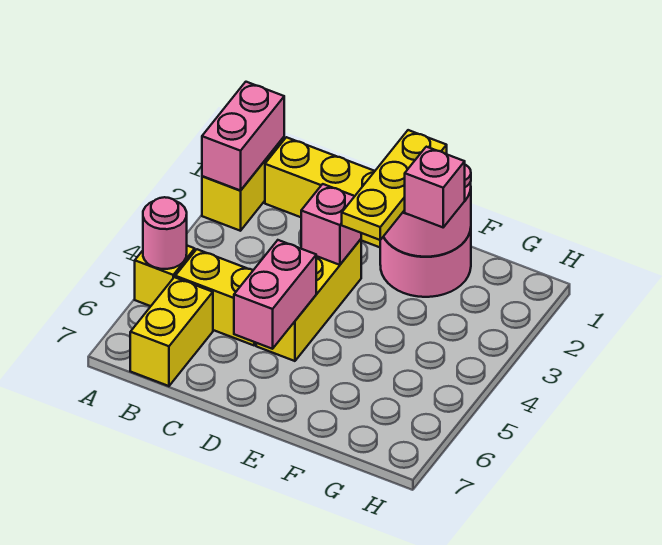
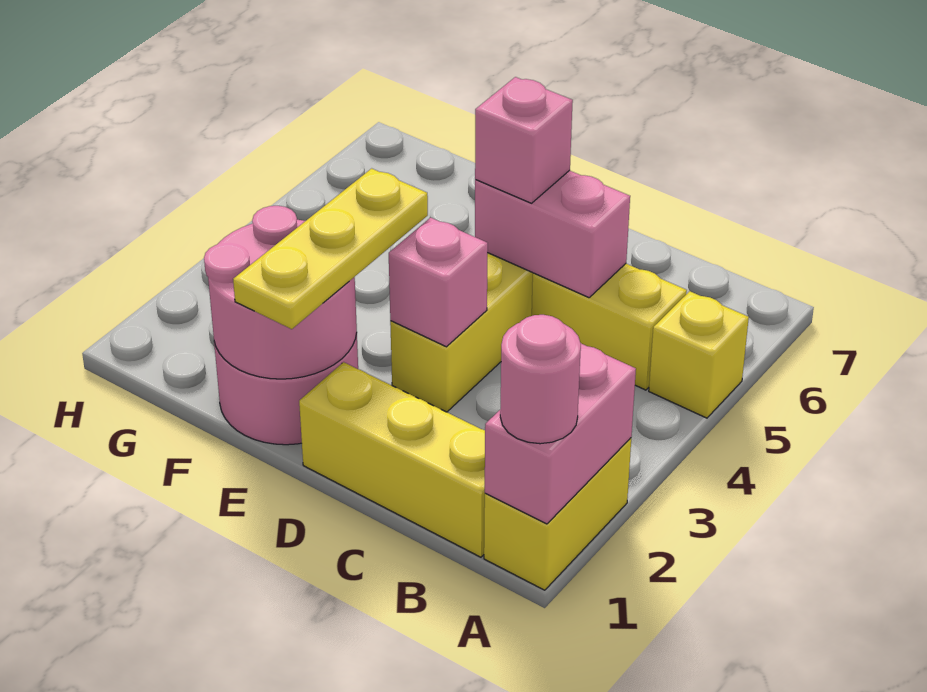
pink round brick A5 level 2 -> pink round brick A1 level 3
yellow brick B6:B7 level 1 -> none
pink brick D5:D6 level 2 -> pink brick C5:D5 level 2
pink brick F2 level 3 -> pink brick D5 level 3

